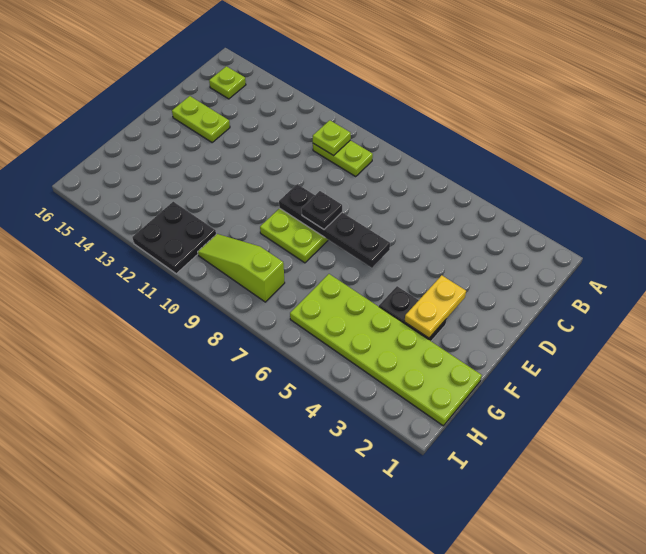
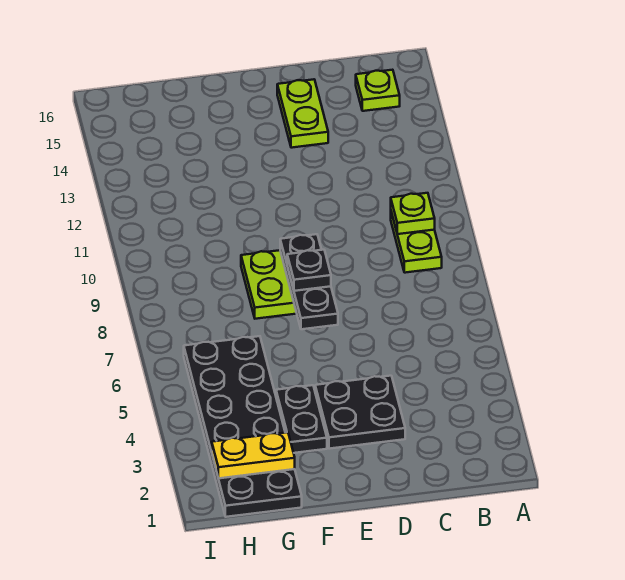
yellow plate E3:F3 level 2 -> yellow plate G2:H2 level 2
black plate E6:E9 level 2 -> black plate E7:E9 level 2
lime plate G1:H6 level 1 -> black plate G1:H6 level 1
lime slope H8:H10 level 1 top 8 -> none
black plate H11:I12 level 1 -> black plate D3:E4 level 1

